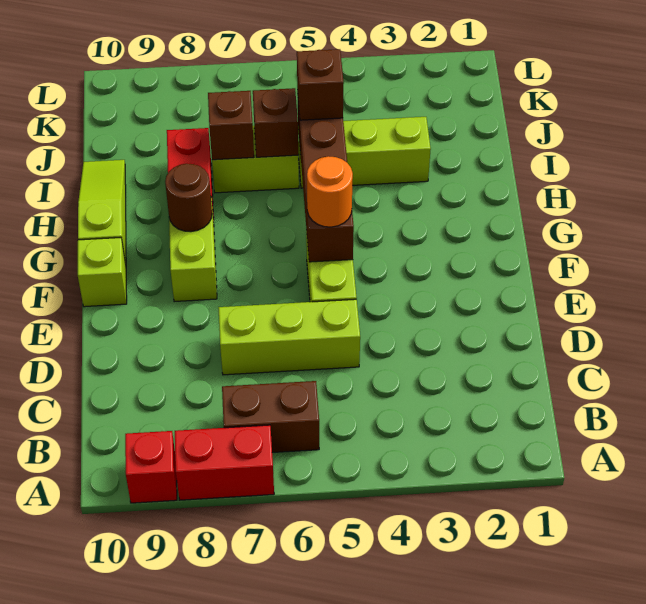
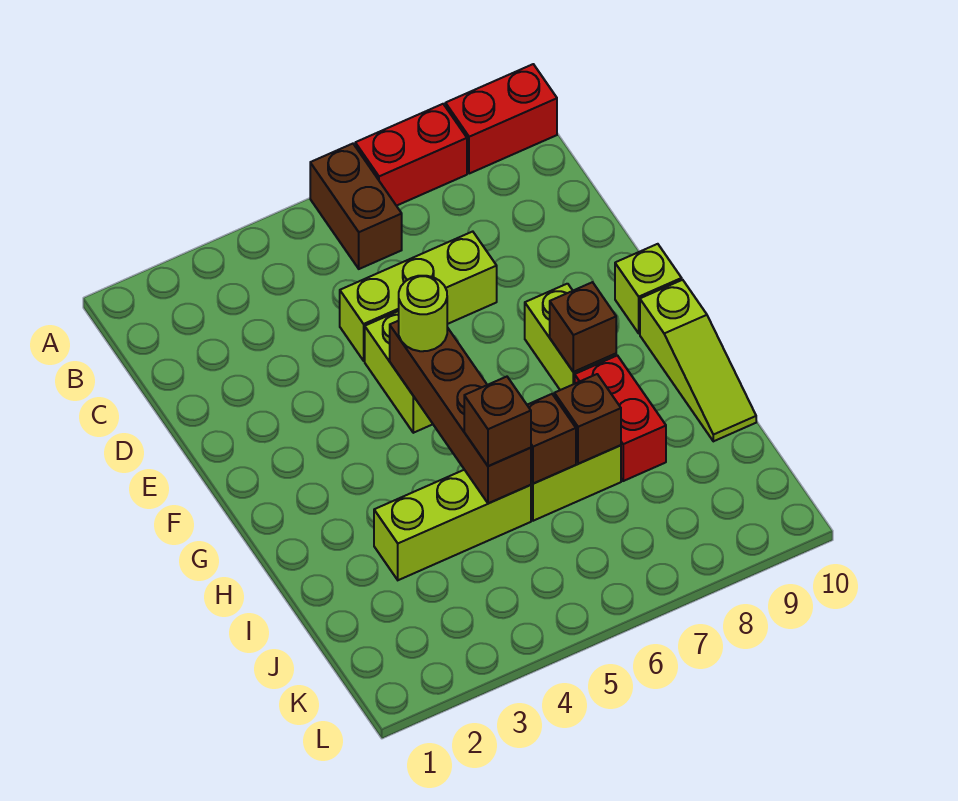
red brick A9 level 1 -> red brick A9:A10 level 1
brown brick B6:B7 level 1 -> brown brick A6:B6 level 1
orange round brick F5 level 3 -> lime round brick F5 level 3
brown round brick G8 level 2 -> brown brick G8 level 2

